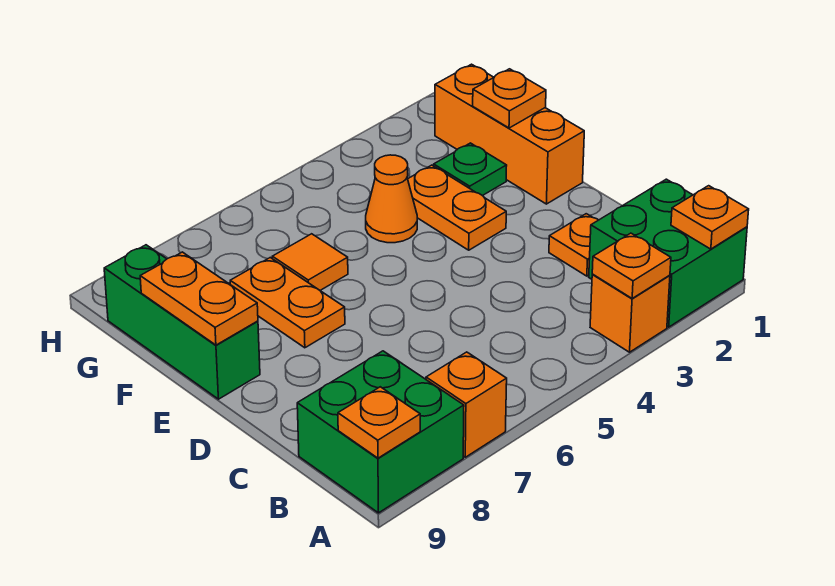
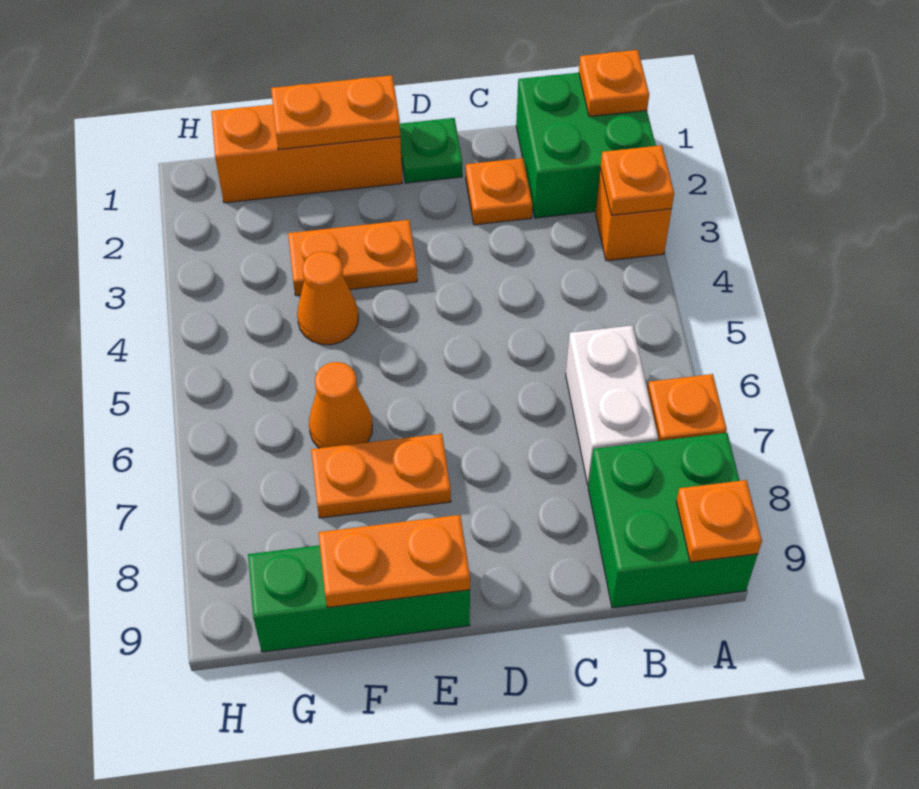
none -> white brick B6:B7 level 1
orange plate F1 level 2 -> orange plate E1:F1 level 2
green plate F2 level 1 -> green plate D1 level 1
orange tile F6 level 1 -> orange cone F6 level 1

